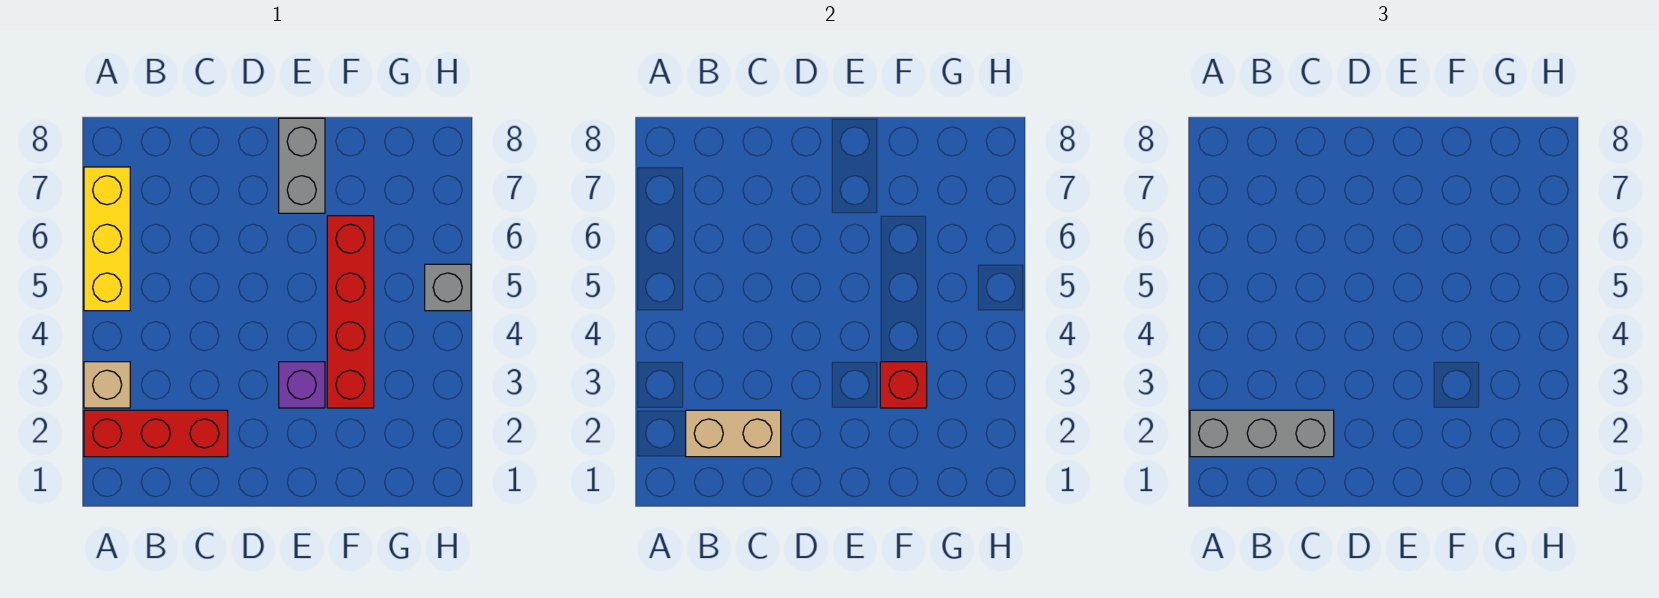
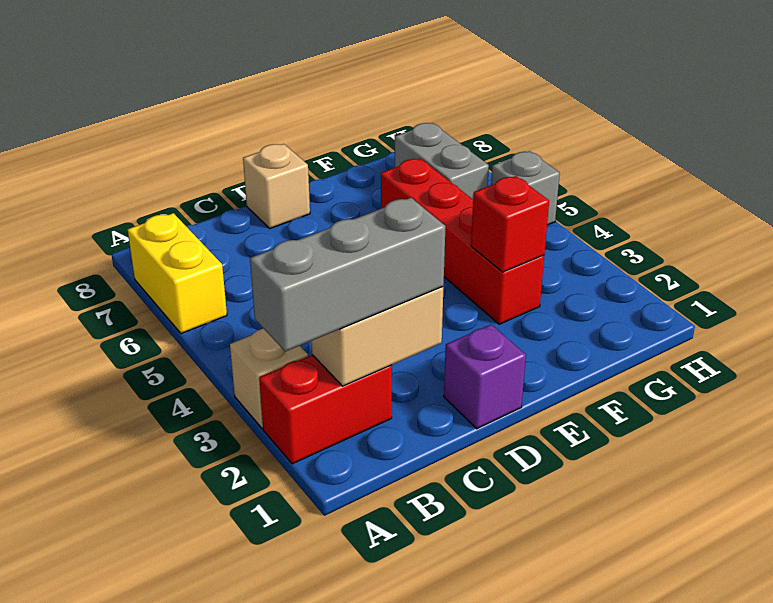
red brick A2:C2 level 1 -> red brick A2:B2 level 1
yellow brick A5:A7 level 1 -> yellow brick A6:A7 level 1
none -> tan brick D8 level 1
purple brick E3 level 1 -> purple brick D1 level 1
grey brick E7:E8 level 1 -> grey brick G6:G7 level 1

